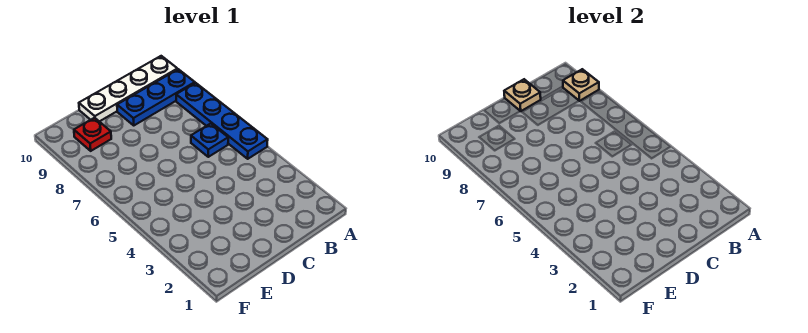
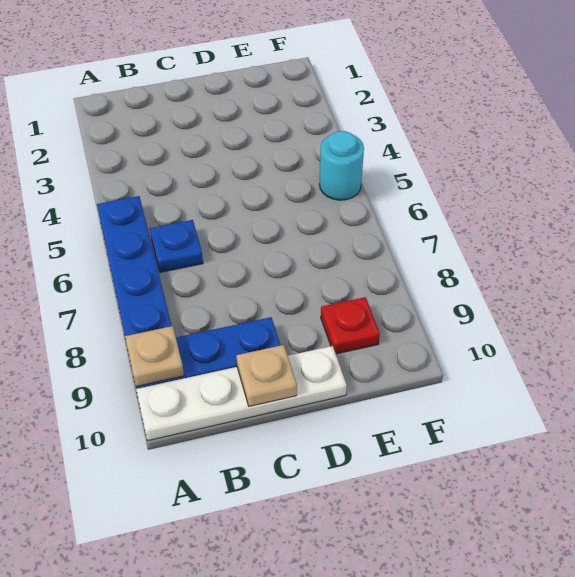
none -> cyan round brick F5 level 1

